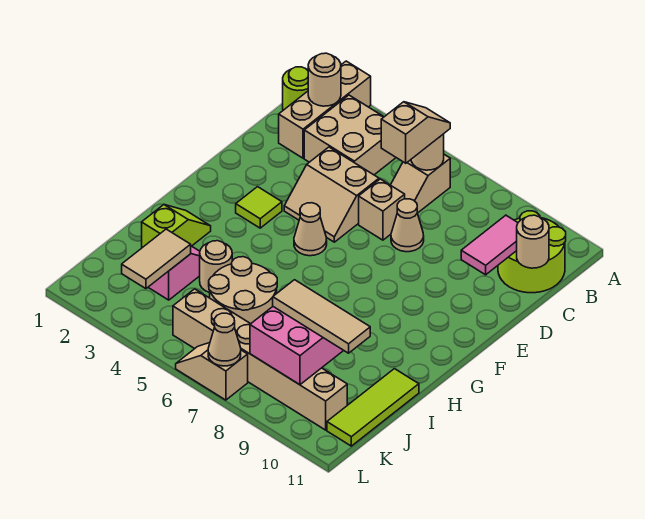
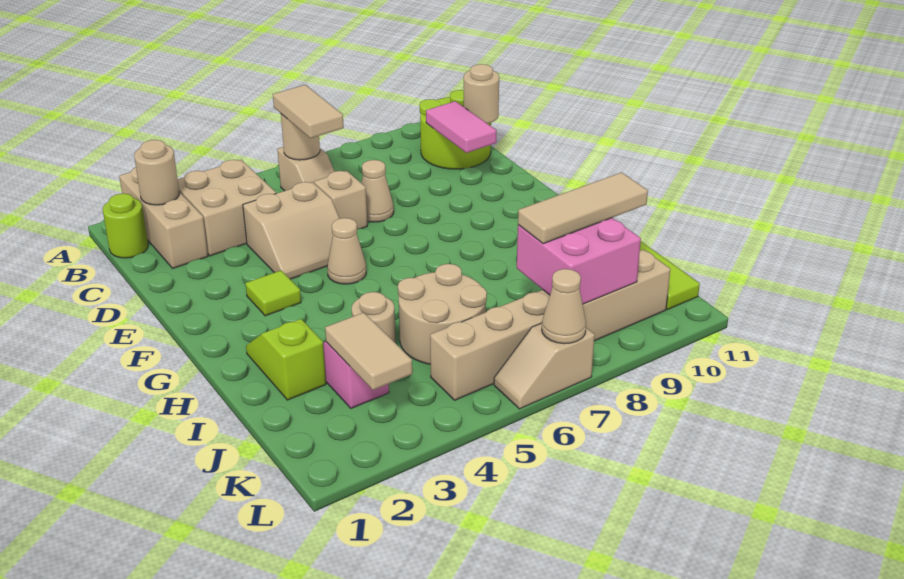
tan slope B6:C6 level 3 top C -> tan tile B6:C6 level 3

